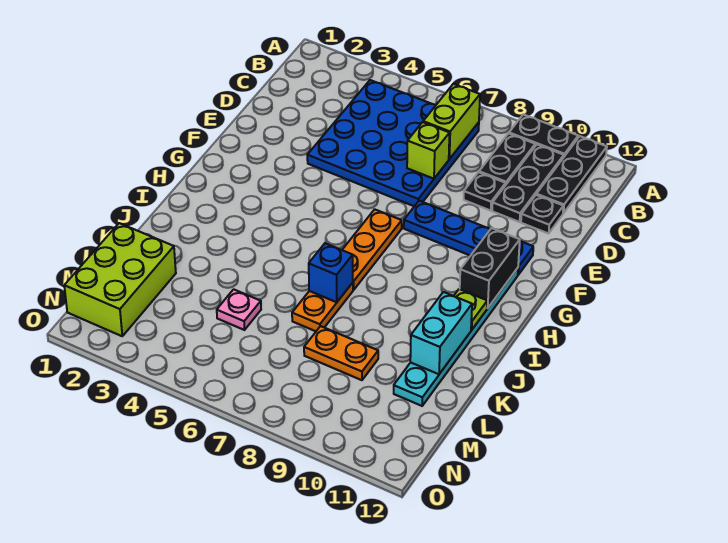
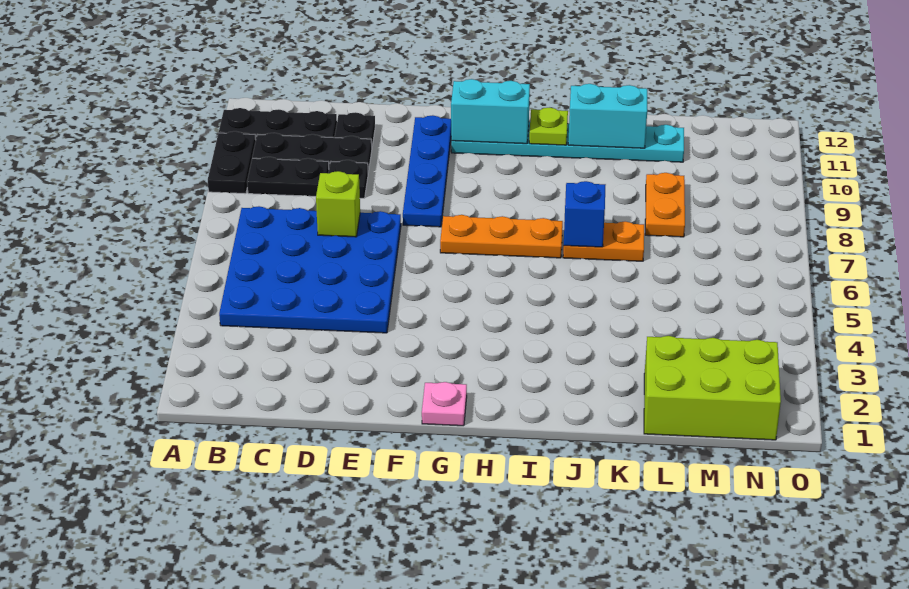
lime brick B7:C7 level 2 -> none
black brick G11:H11 level 2 -> cyan brick G11:H11 level 2
pink plate L5 level 1 -> pink plate G1 level 1

